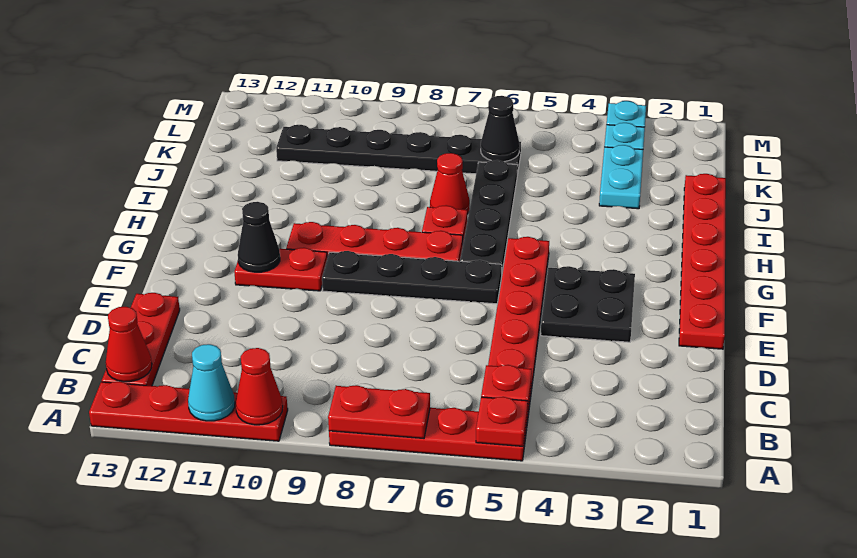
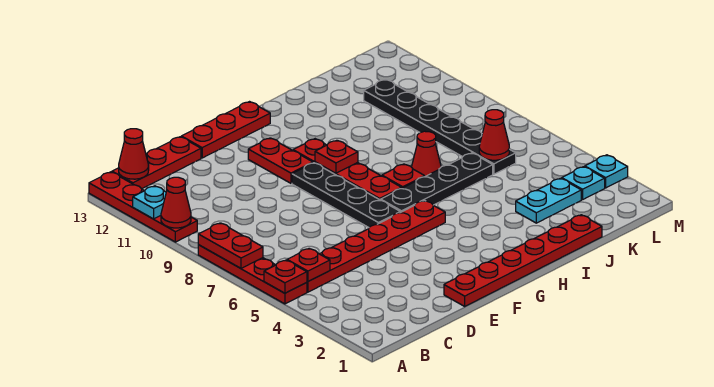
cyan cone A11 level 2 -> cyan plate A11 level 2
black plate E3:F4 level 1 -> none
none -> red plate E13:G13 level 1
black cone F11 level 2 -> none
none -> red plate G9 level 2
black cone K6 level 2 -> red cone K6 level 2

